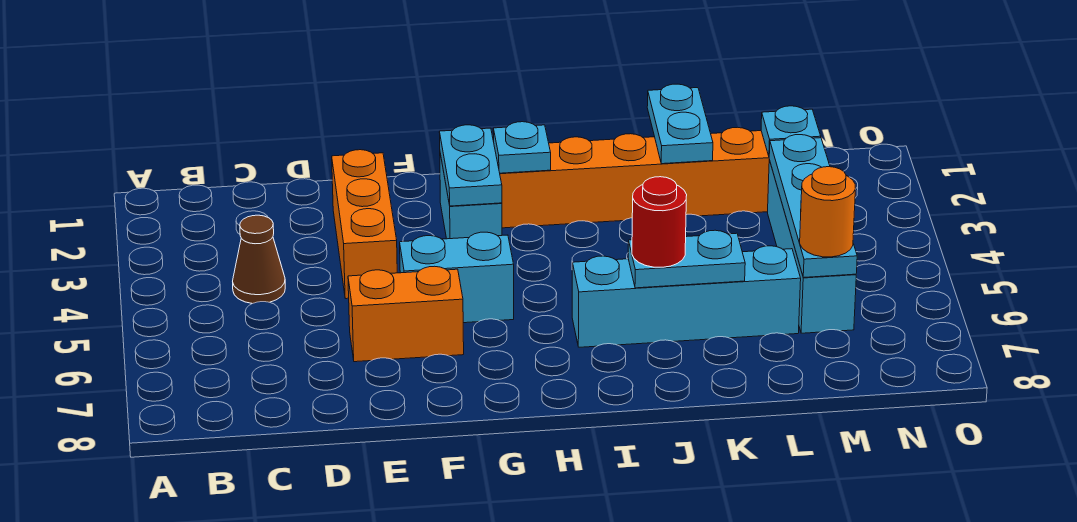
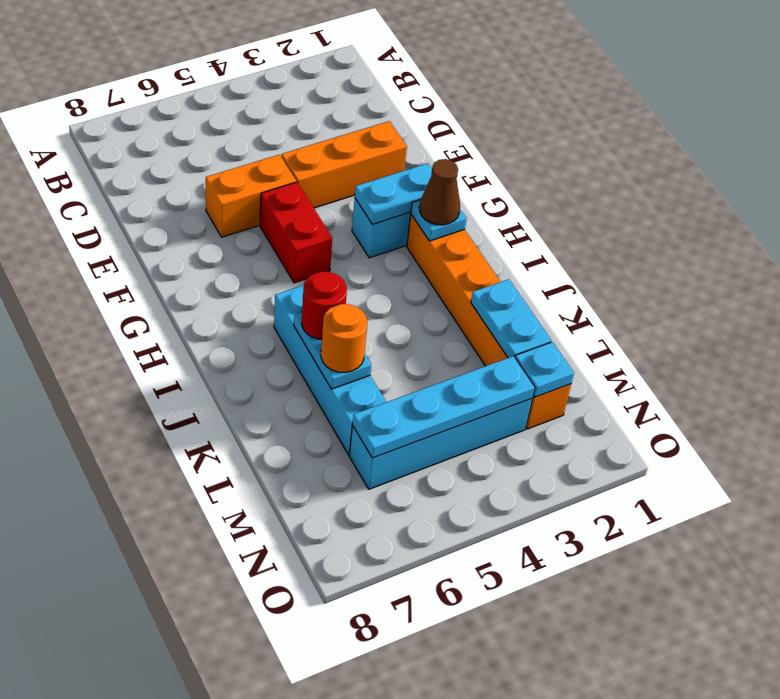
brown cone C4 level 1 -> brown cone H2 level 3
orange brick E6:F6 level 1 -> orange brick E5:E6 level 1
cyan brick F5:G5 level 1 -> red brick F5:G5 level 1
cyan plate K1:K2 level 2 -> cyan plate K2:L2 level 2
orange round brick M6 level 3 -> orange round brick K6 level 3

